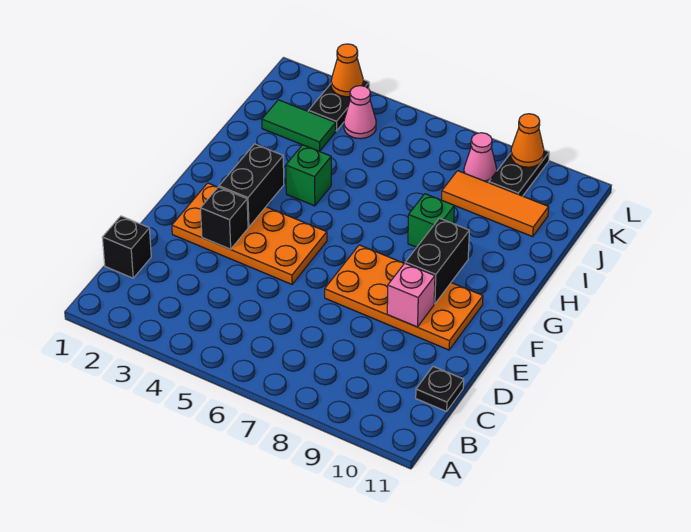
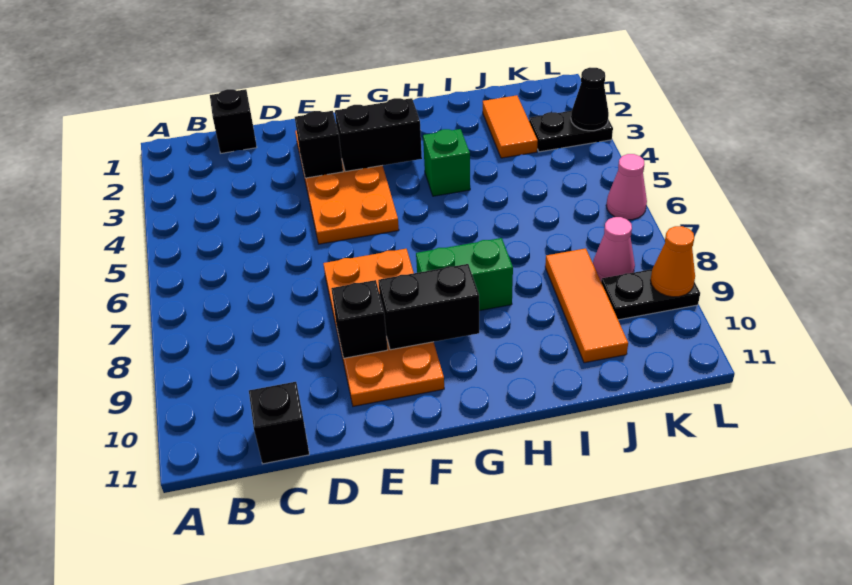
black plate C11 level 1 -> black brick C11 level 1
pink brick E9 level 2 -> black brick E9 level 2
green brick H8 level 1 -> green brick G8:H8 level 1
green tile J2:J3 level 1 -> orange tile J2:J3 level 1
pink cone K4 level 1 -> pink cone L6 level 1
orange cone L3 level 2 -> black cone L3 level 2

